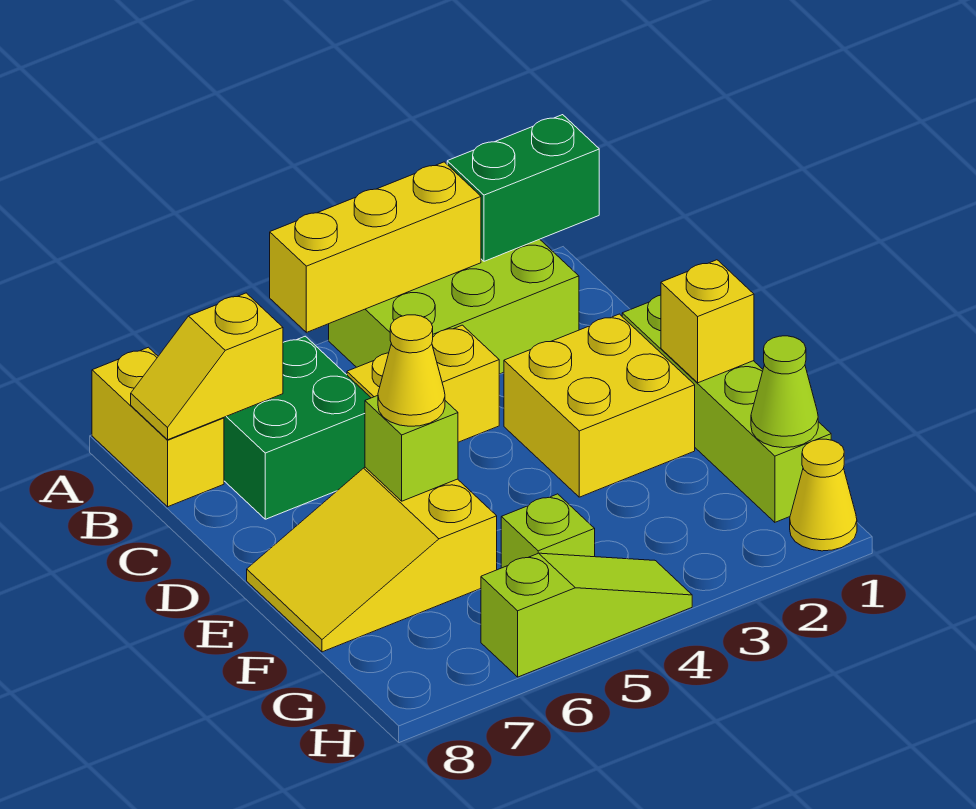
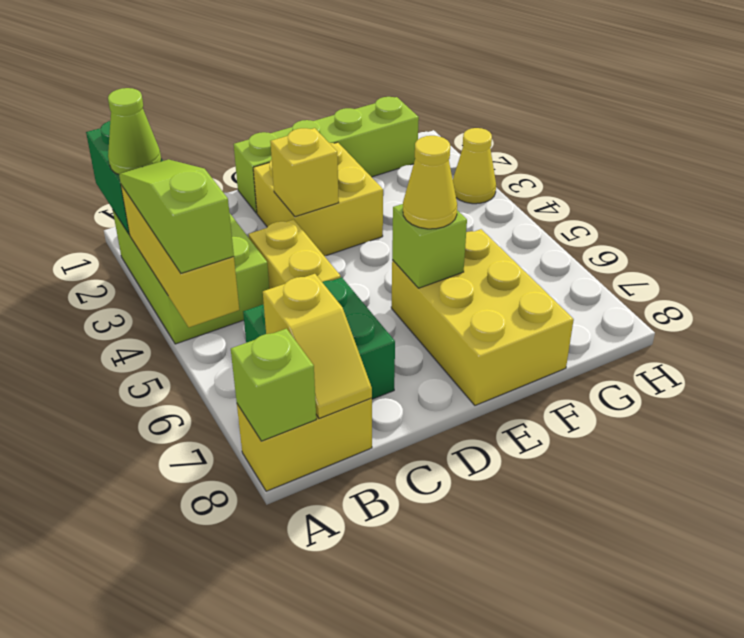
yellow brick E1 level 2 -> yellow brick D3 level 2
yellow slope E6:F8 level 1 top 6 -> yellow brick E6:F8 level 1
lime cone G1 level 2 -> lime cone A2 level 3
lime brick G5 level 1 -> lime brick A8 level 2
yellow cone H1 level 1 -> yellow cone H3 level 1
lime slope H4:H6 level 1 top 6 -> lime slope A3:A5 level 3 top 5

